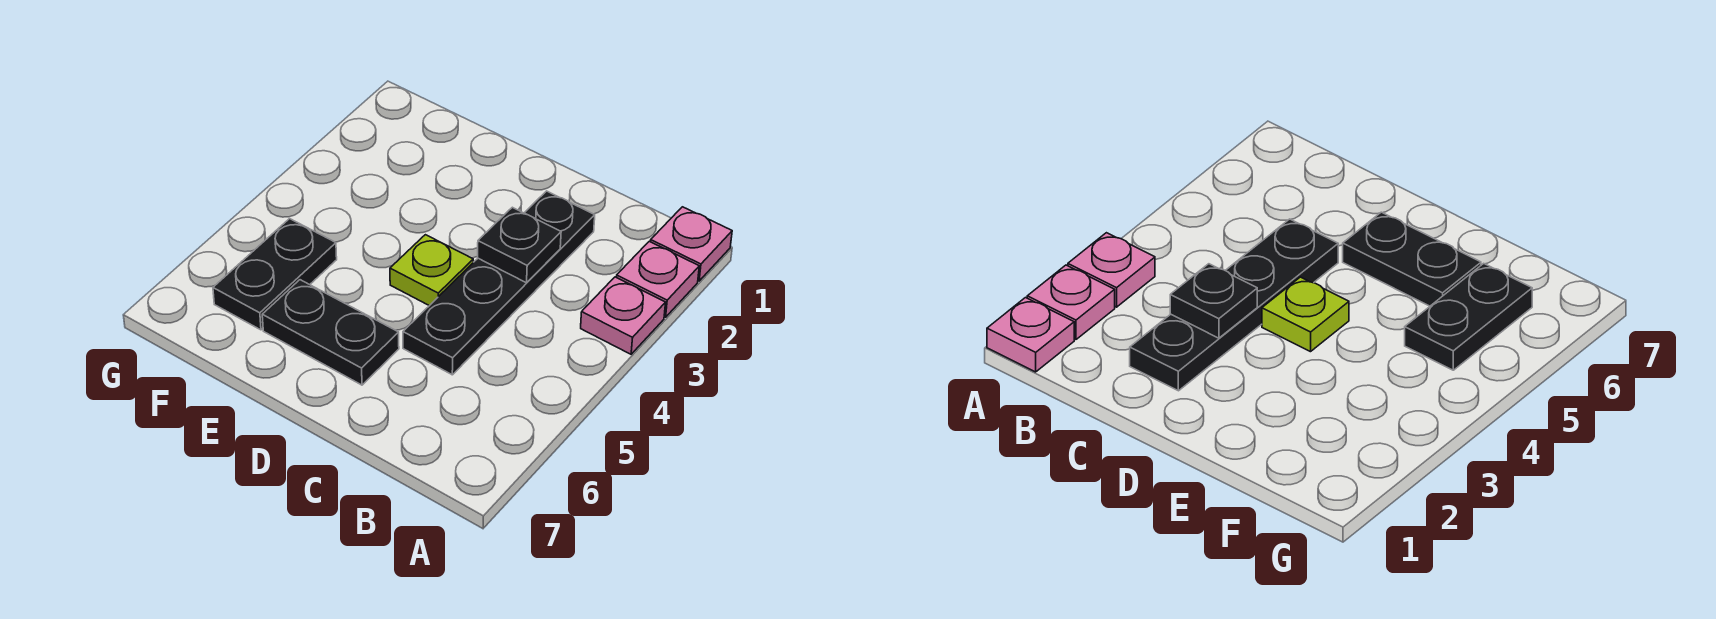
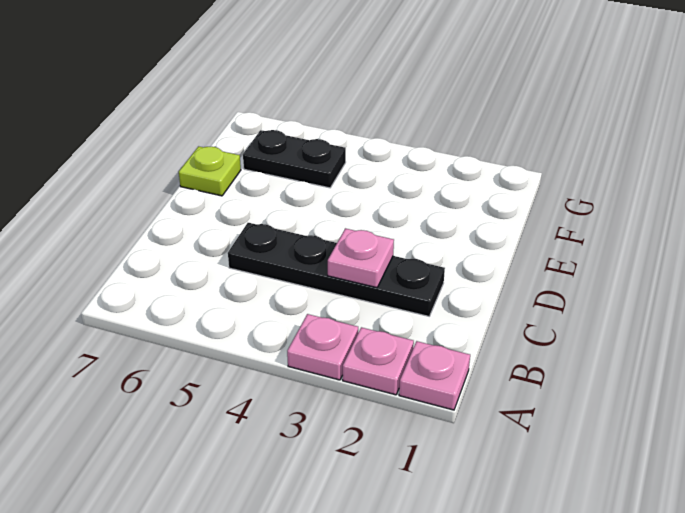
black plate C3 level 2 -> pink plate C3 level 2
lime plate D4 level 1 -> lime plate E7 level 1
black plate D6:E6 level 1 -> none

